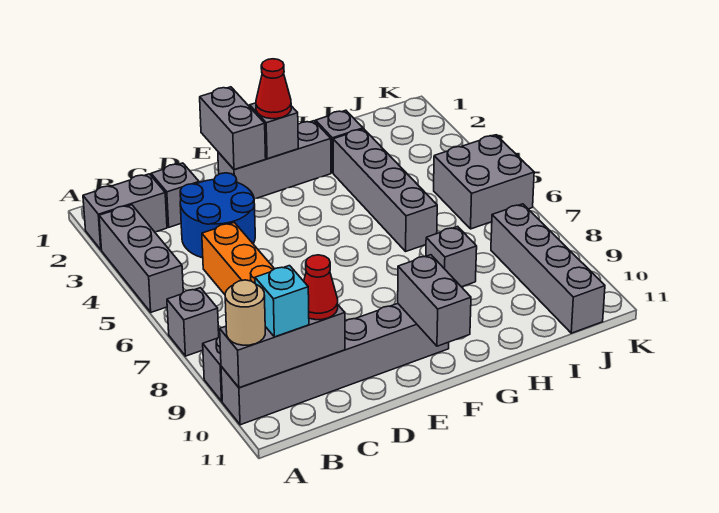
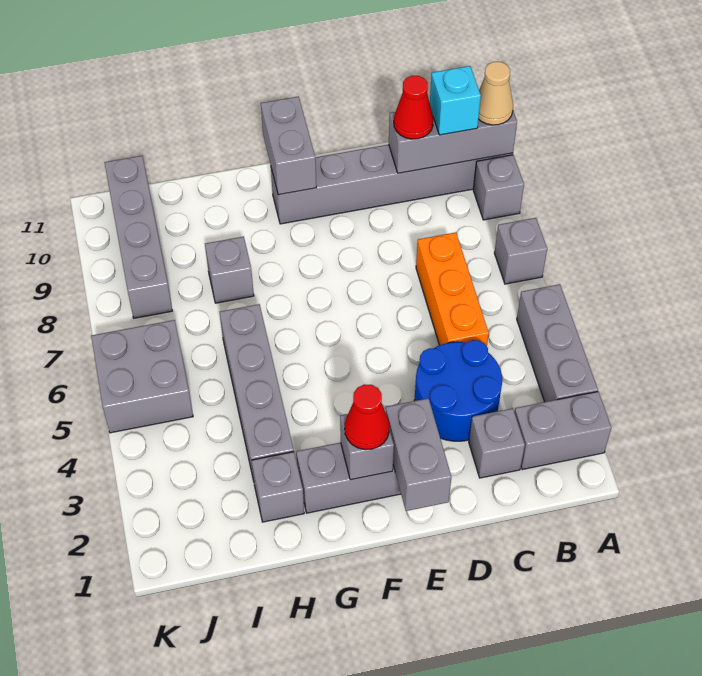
tan round brick A10 level 3 -> tan cone A10 level 3

